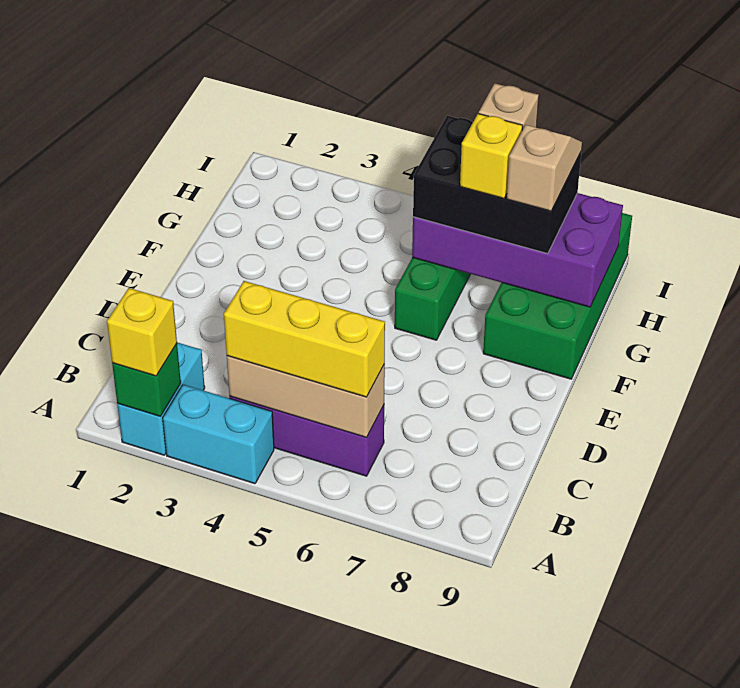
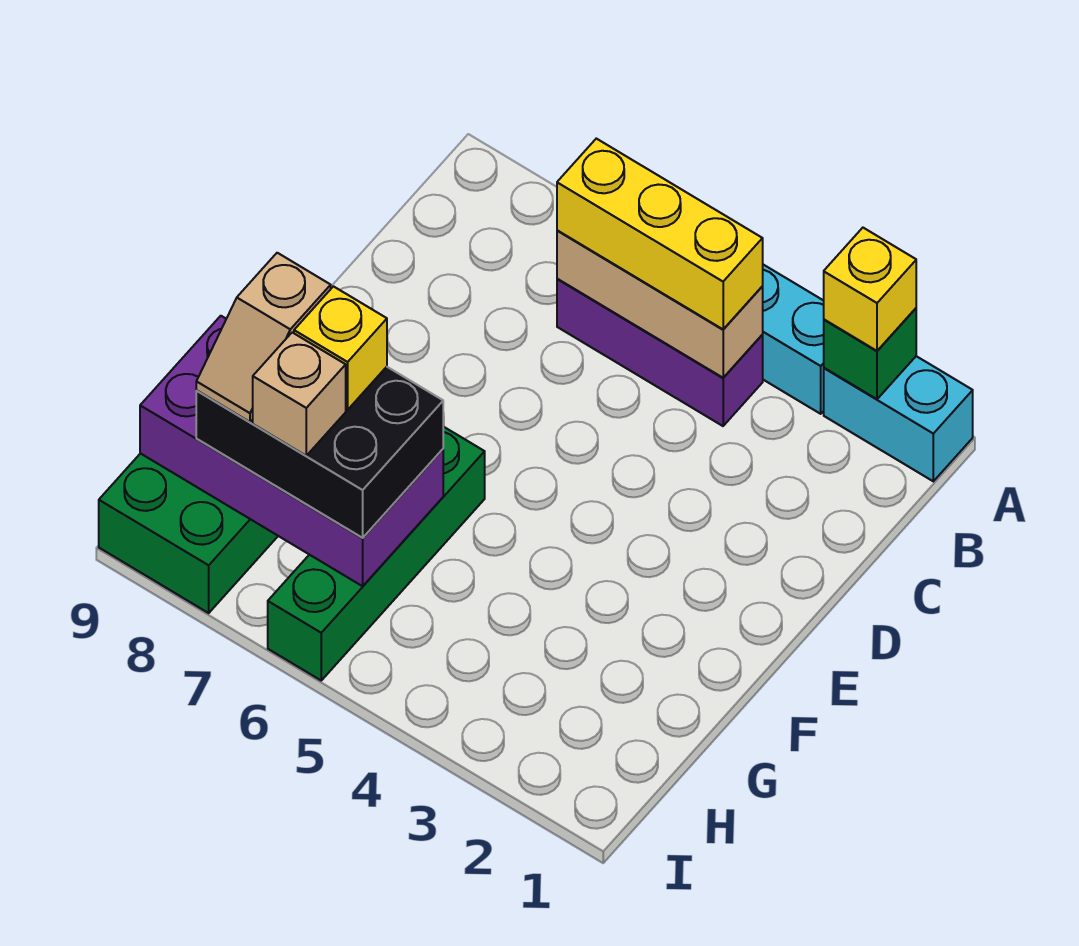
cyan brick A2:B2 level 1 -> cyan brick A1:A2 level 1

